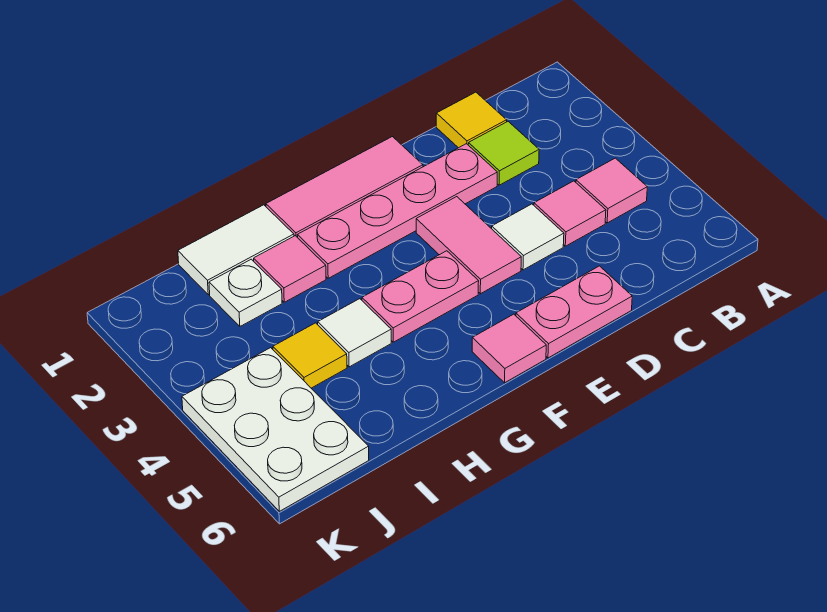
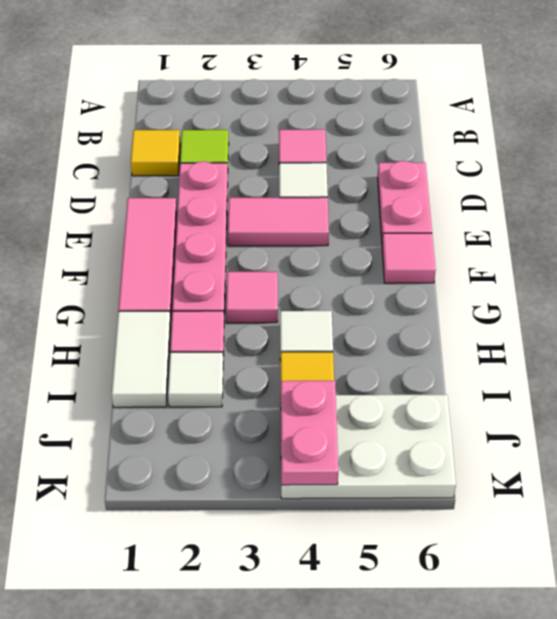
pink tile B4 level 1 -> pink tile G3 level 1
pink plate F4:G4 level 1 -> pink plate J4:K4 level 2
white plate I2 level 1 -> white tile I2 level 1

